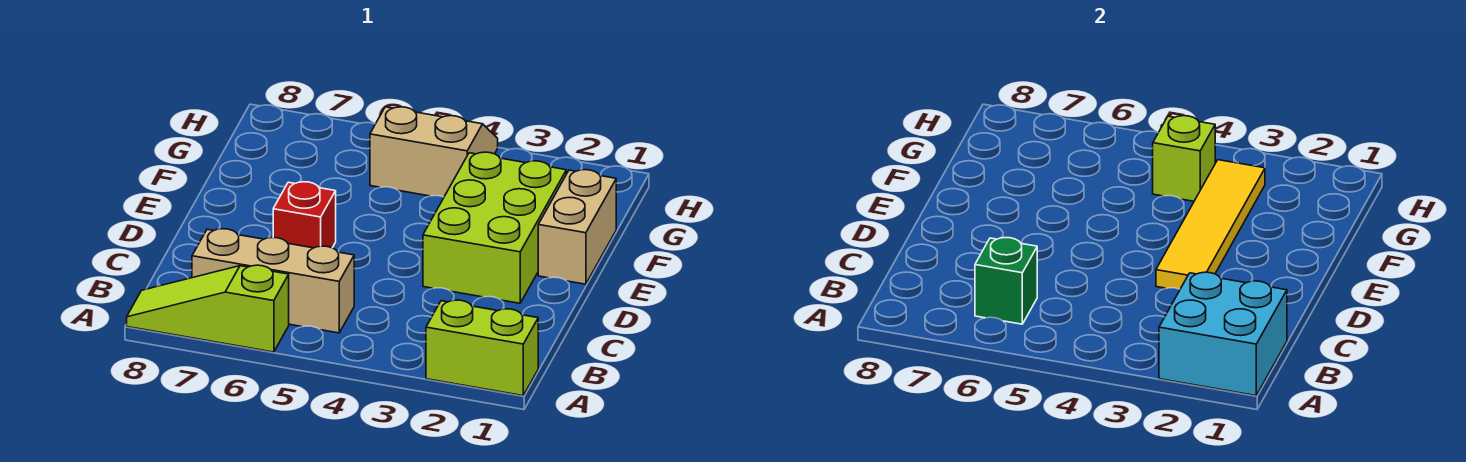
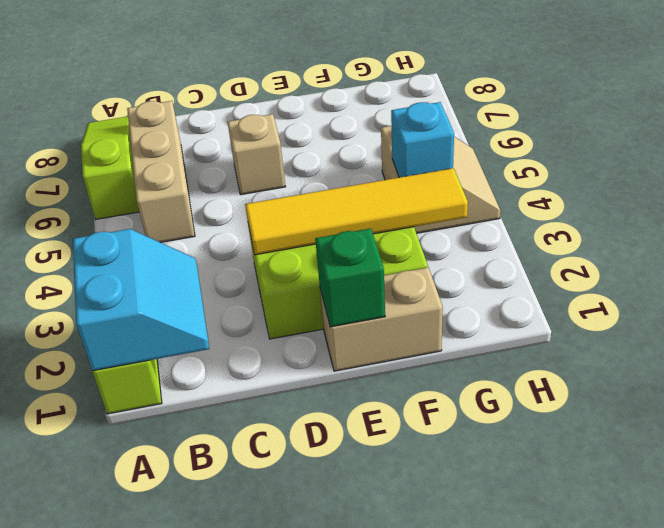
cyan brick A1:B2 level 2 -> cyan slope A1:B2 level 2 top A
green brick B6 level 2 -> green brick E1 level 2
red brick D6 level 1 -> tan brick D6 level 1
lime brick G4 level 2 -> cyan brick G4 level 2

